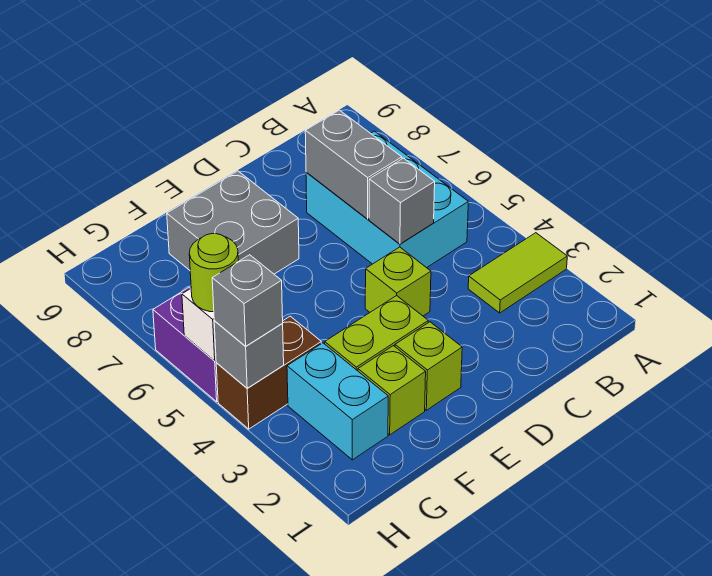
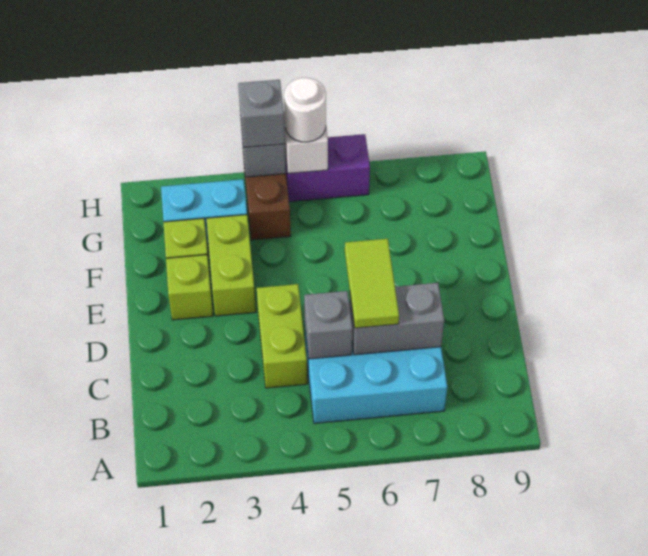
lime tile A3:B3 level 1 -> lime tile C6:D6 level 3
lime brick D4 level 1 -> lime brick C4:D4 level 1
grey brick E7:F8 level 1 -> none
lime round brick H5 level 3 -> white round brick H5 level 3

